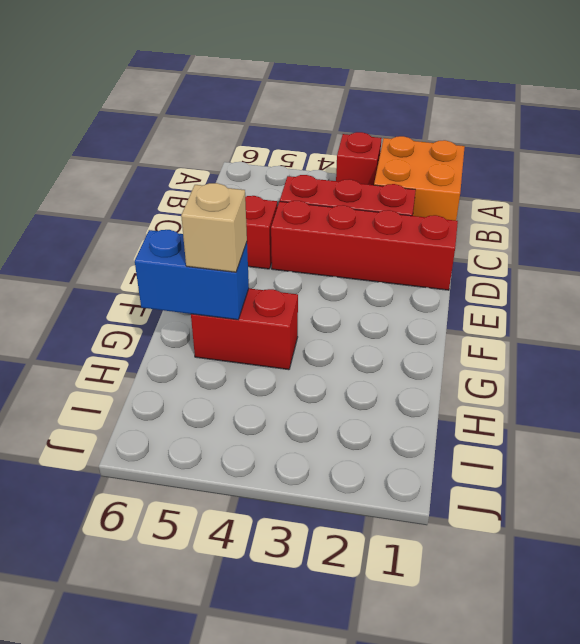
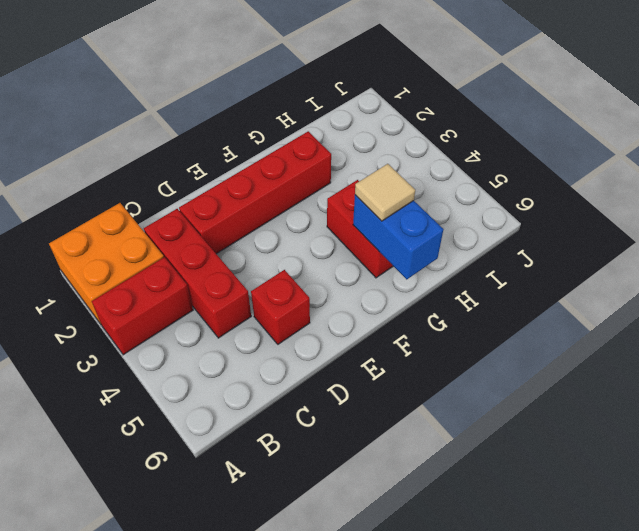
red brick A3 level 1 -> red brick A3:B3 level 1
red brick D1:D4 level 1 -> red brick D2:G2 level 1
tan brick G5 level 3 -> tan tile G5 level 3

